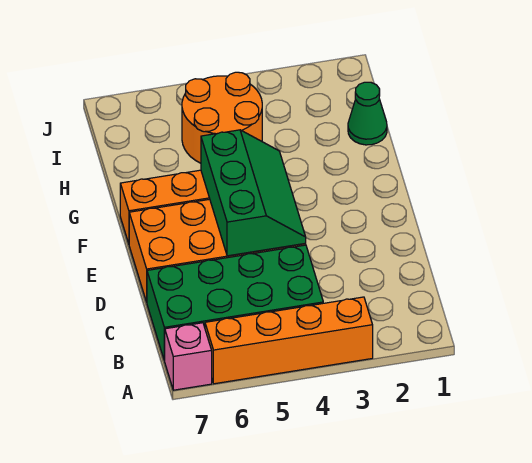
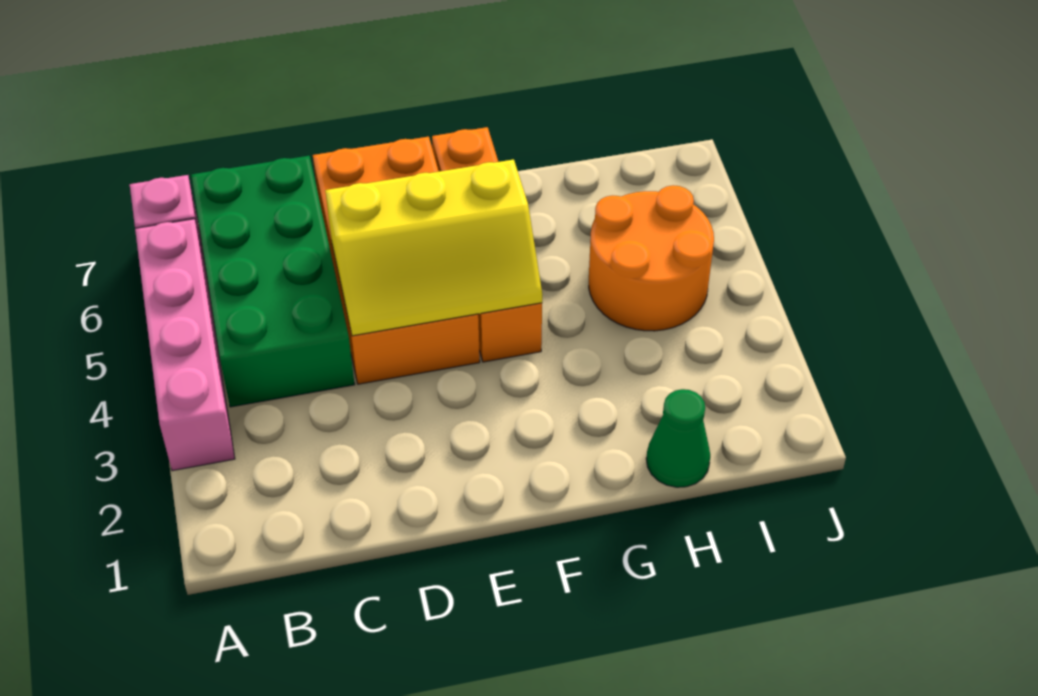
orange brick A3:A6 level 1 -> pink brick A3:A6 level 1
green slope D4:F5 level 2 top 5 -> yellow slope D4:F5 level 2 top 5

